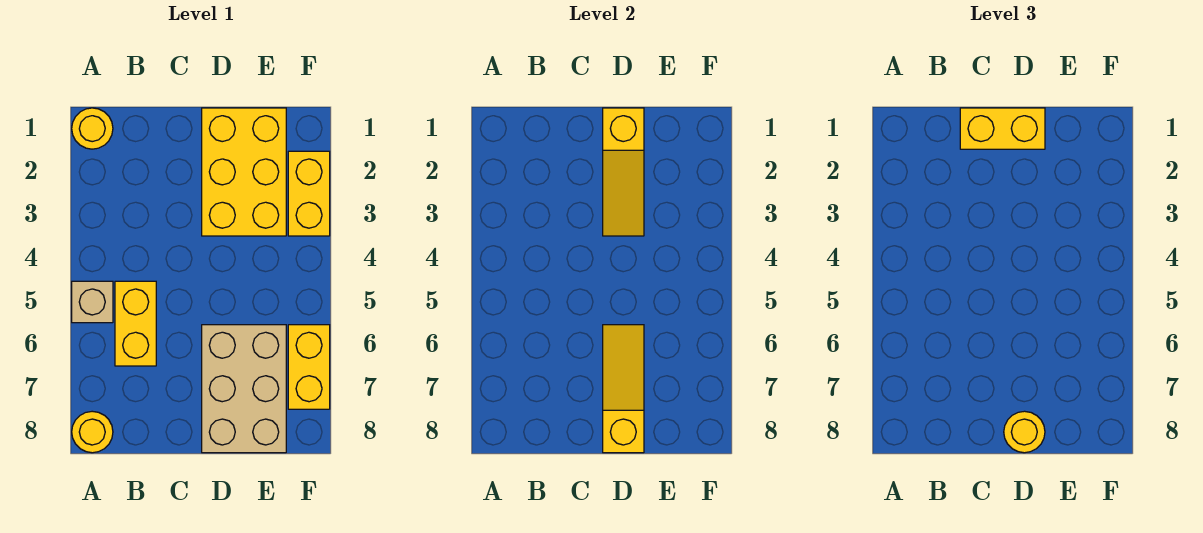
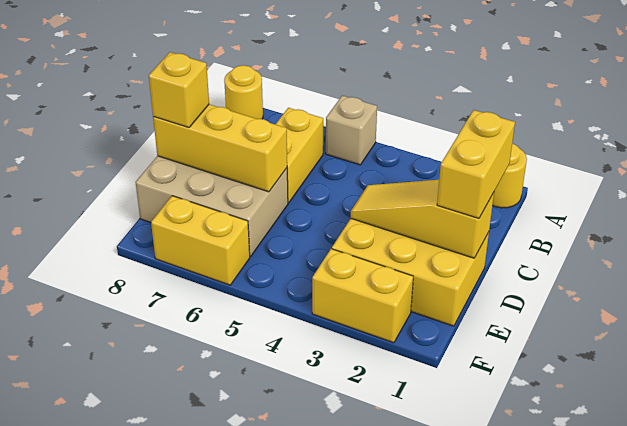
yellow brick B5:B6 level 1 -> yellow brick B6:C6 level 1
yellow slope D6:D8 level 2 top 8 -> yellow brick D6:D8 level 2
yellow round brick D8 level 3 -> yellow brick D8 level 3

